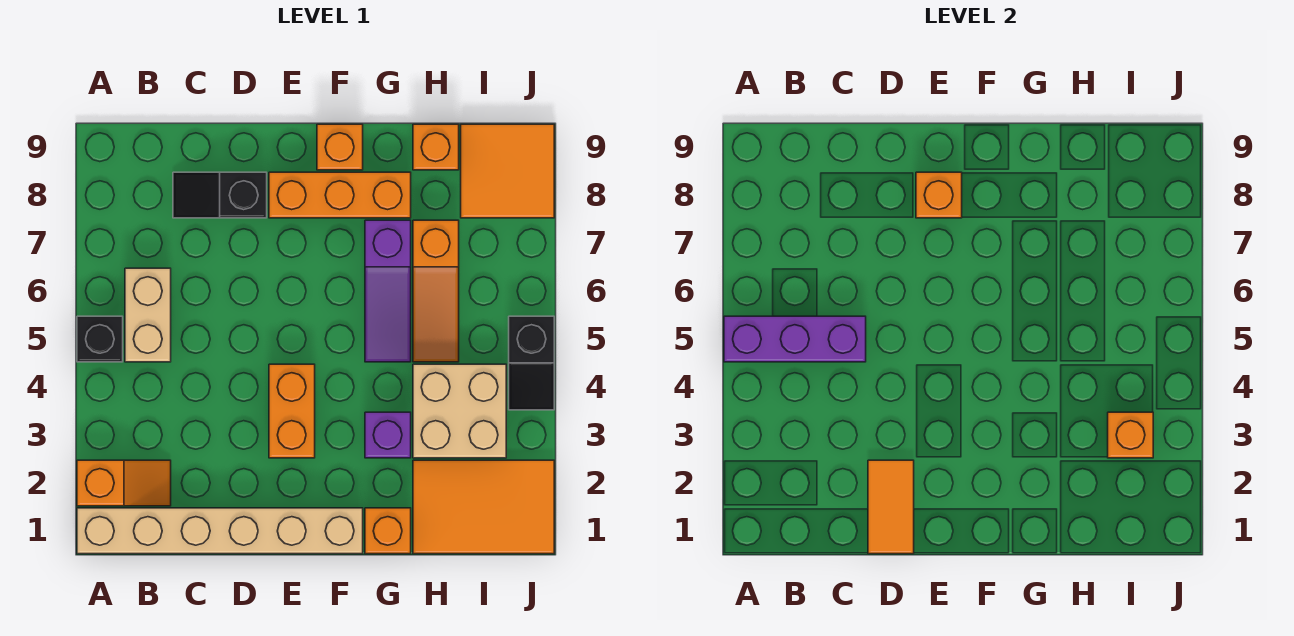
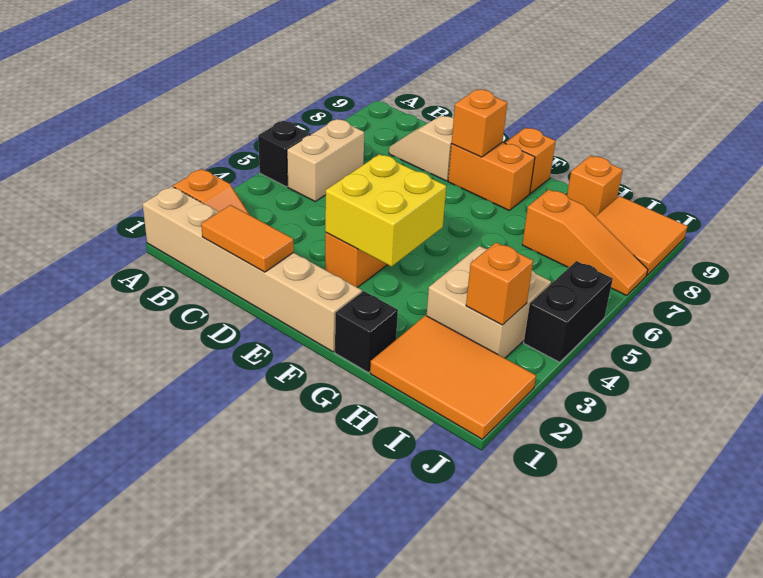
purple brick A5:C5 level 2 -> none
black slope C8:D8 level 1 top D -> tan slope C8:D8 level 1 top D
orange tile D1:D2 level 2 -> orange tile C1:D1 level 2
none -> yellow brick E3:F4 level 2
orange brick E8:G8 level 1 -> orange brick E8:F8 level 1
orange brick G1 level 1 -> black brick G1 level 1
purple brick G3 level 1 -> none
purple slope G5:G7 level 1 top 7 -> none
orange slope H5:H7 level 1 top 7 -> orange slope H7:J7 level 1 top H
black slope J4:J5 level 1 top 5 -> black brick J4:J5 level 1

